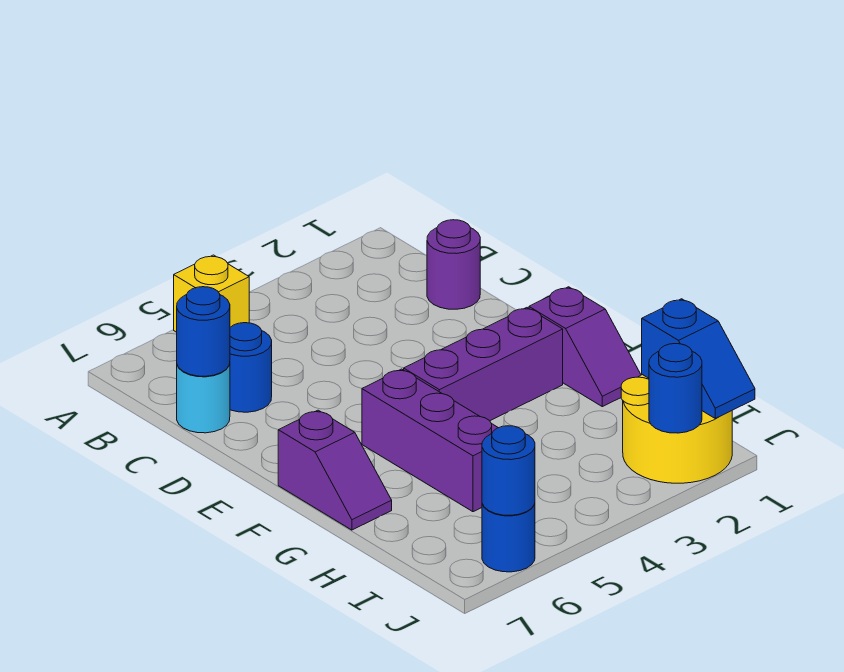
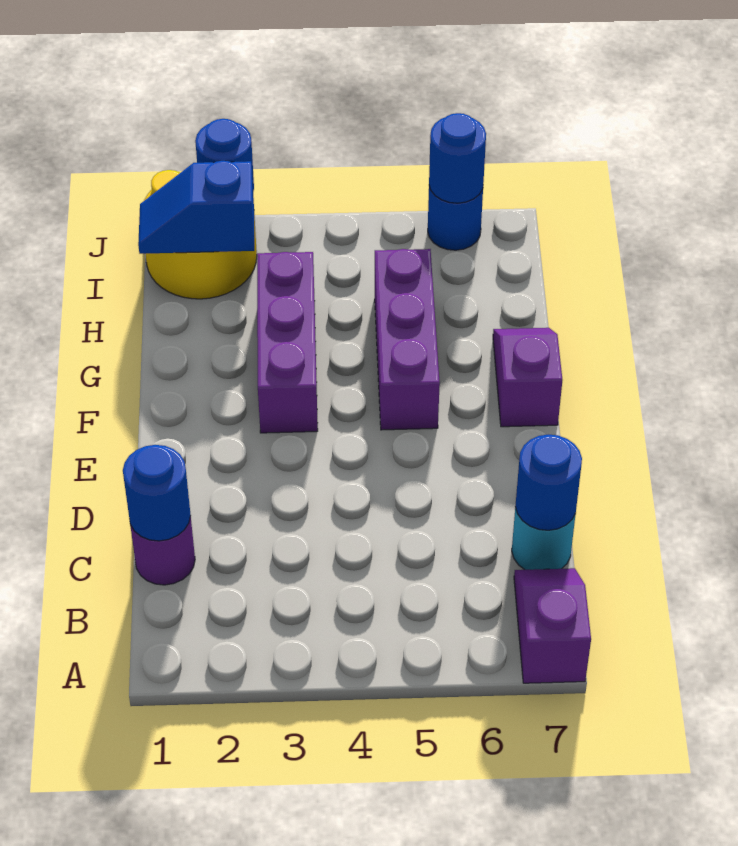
yellow brick A5 level 1 -> none
blue round brick C6 level 1 -> blue round brick C1 level 2
purple slope F1:G1 level 1 top F -> purple slope A7:B7 level 1 top A
purple brick F2:F4 level 1 -> purple brick F3:H3 level 1
blue slope I1:J1 level 2 top I -> blue slope I1:I2 level 2 top 2

